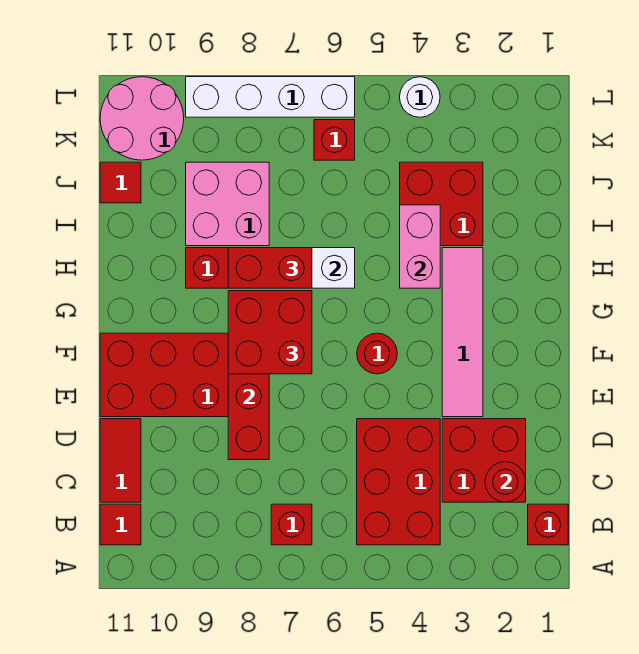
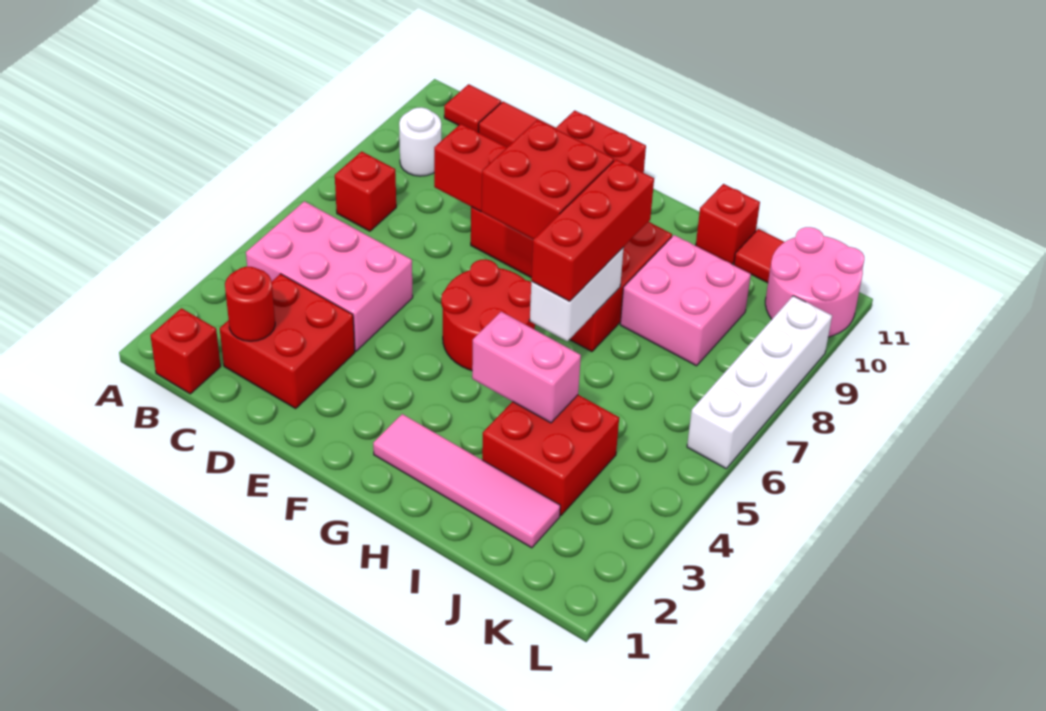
red brick B4:D5 level 1 -> pink brick B4:D5 level 1
pink tile E3:H3 level 1 -> pink tile G2:J2 level 1
red round brick F5 level 1 -> red round brick F5:G6 level 1
red brick H7:H8 level 3 -> red brick H6:H8 level 3
red brick K6 level 1 -> red brick I11 level 1
white round brick L4 level 1 -> white round brick B9 level 1

